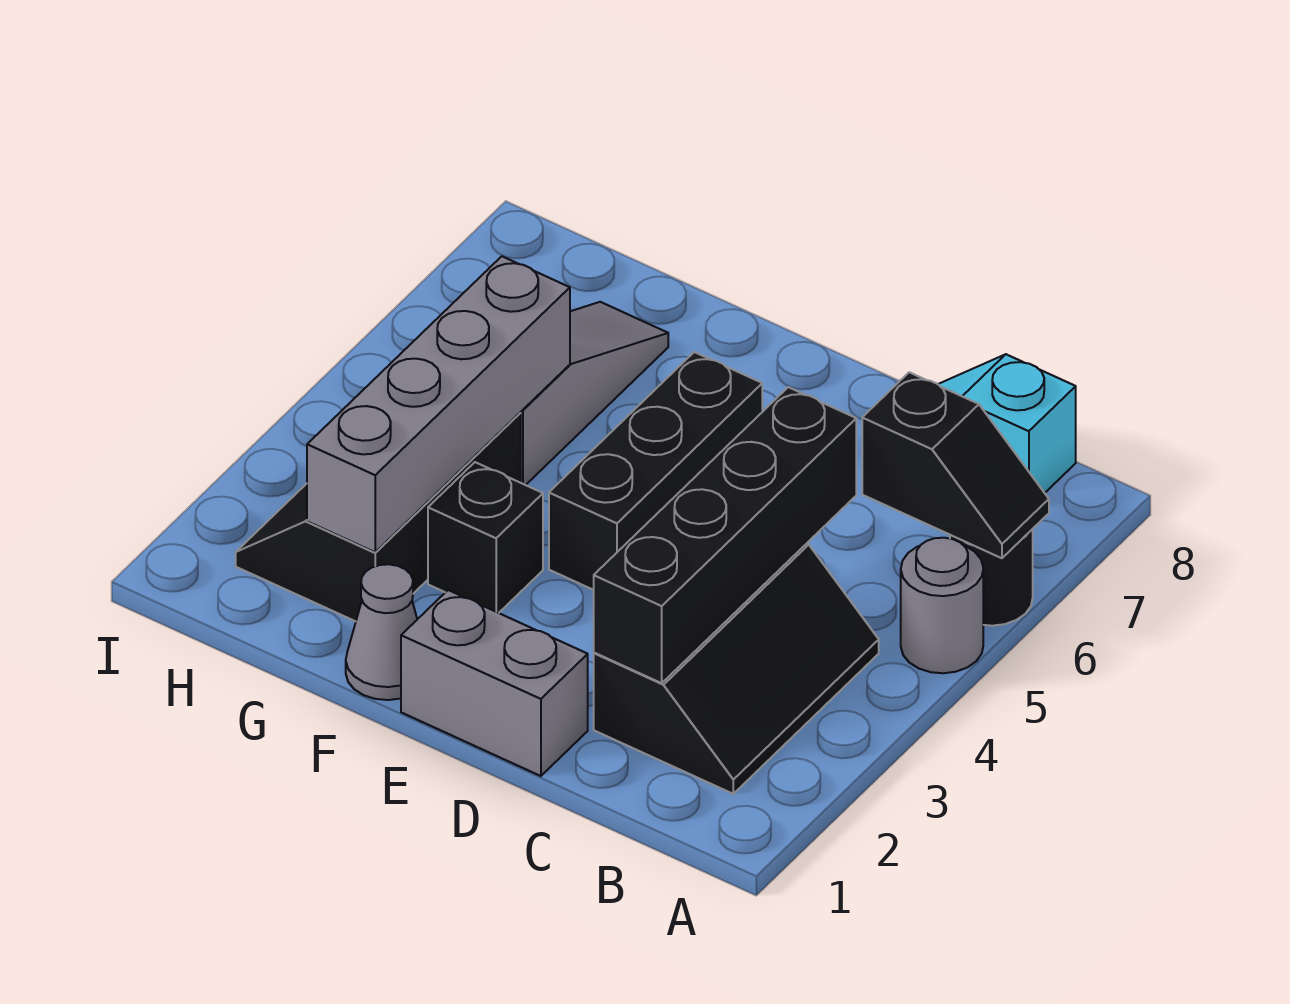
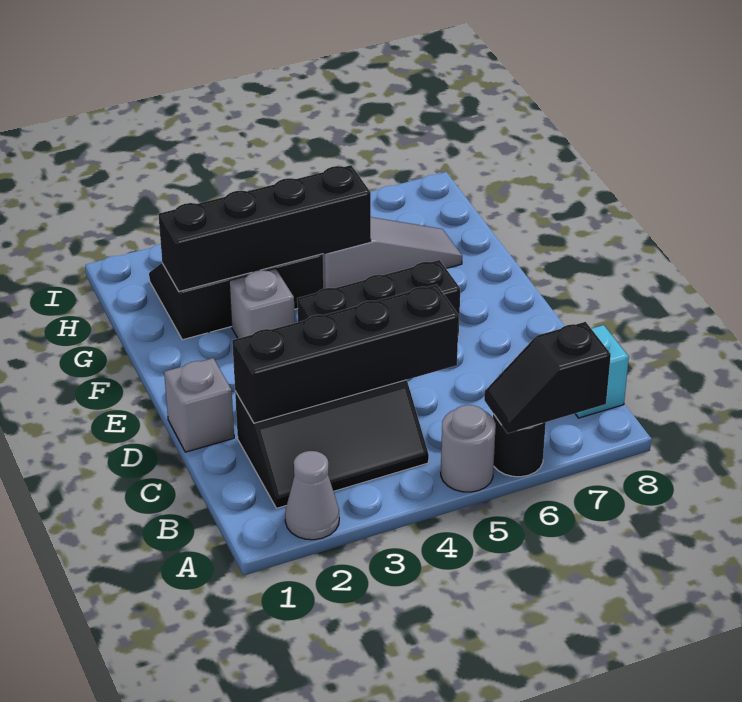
black slope A6:B6 level 2 top B -> black slope A6:A7 level 2 top 7
grey brick D1:E1 level 1 -> grey brick D1 level 1
grey cone F1 level 1 -> grey cone A2 level 1
black brick F3 level 1 -> grey brick F3 level 1
grey brick G2:G5 level 2 -> black brick G2:G5 level 2

